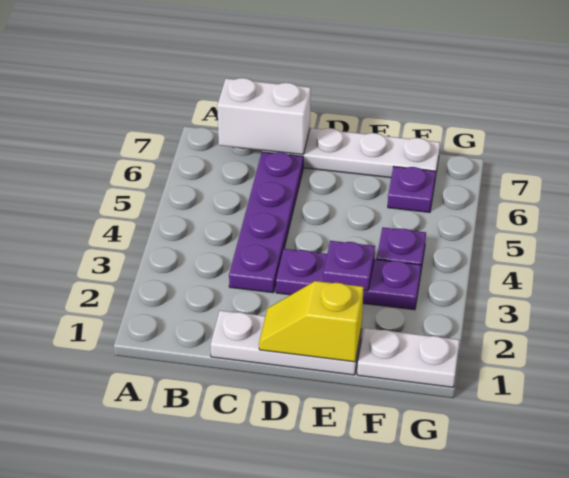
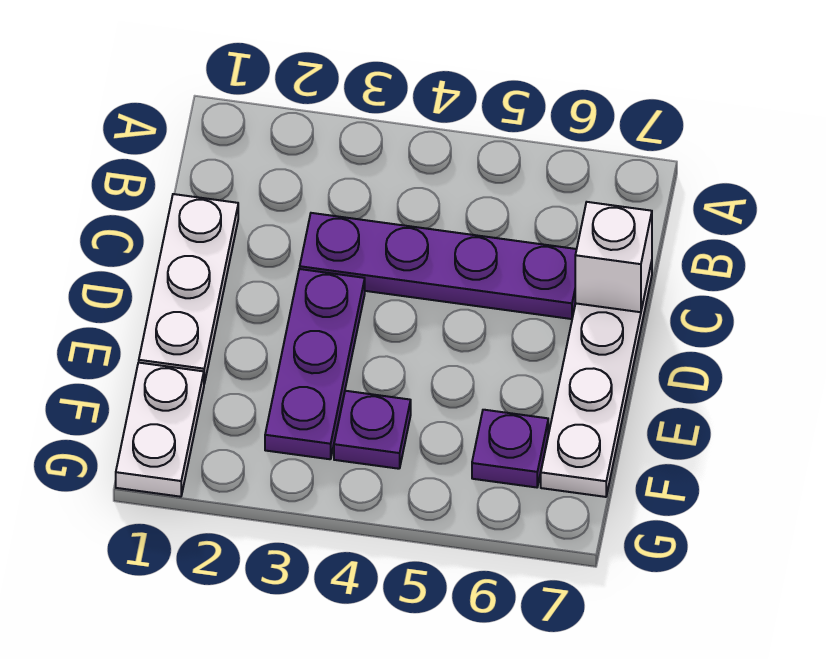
white brick B7:C7 level 2 -> white brick C7 level 2
yellow slope D1:E1 level 2 top E -> none
purple plate E3 level 2 -> none

